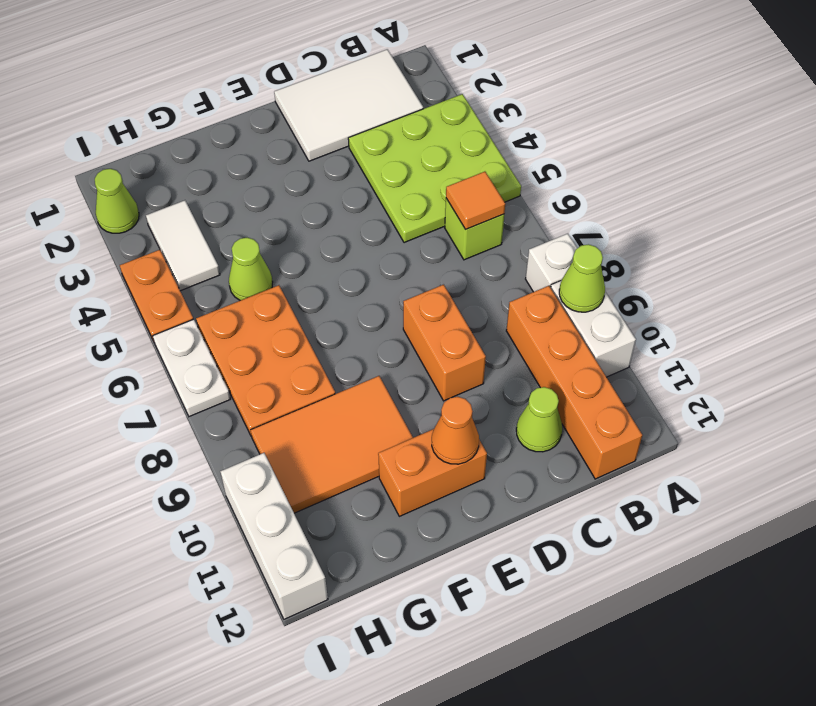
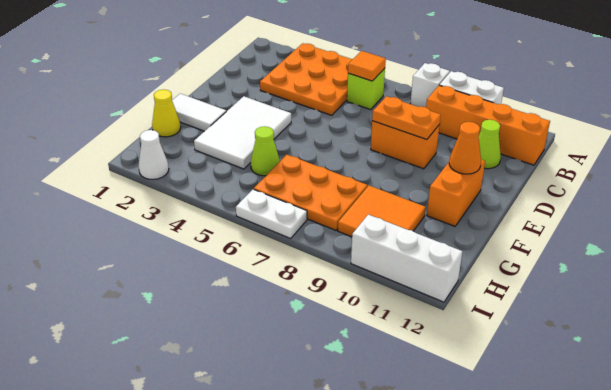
lime plate A3:C5 level 1 -> orange plate A3:C5 level 1
lime cone A9 level 2 -> none
white tile B1:D2 level 1 -> white tile E3:G4 level 1
orange tile F9:H10 level 1 -> orange tile G9:H10 level 1
none -> yellow cone G1 level 1
white tile H3:H4 level 1 -> white tile F1:F2 level 1
lime cone I2 level 1 -> white cone I2 level 1
orange plate I4:I5 level 1 -> orange plate D8:D9 level 2

